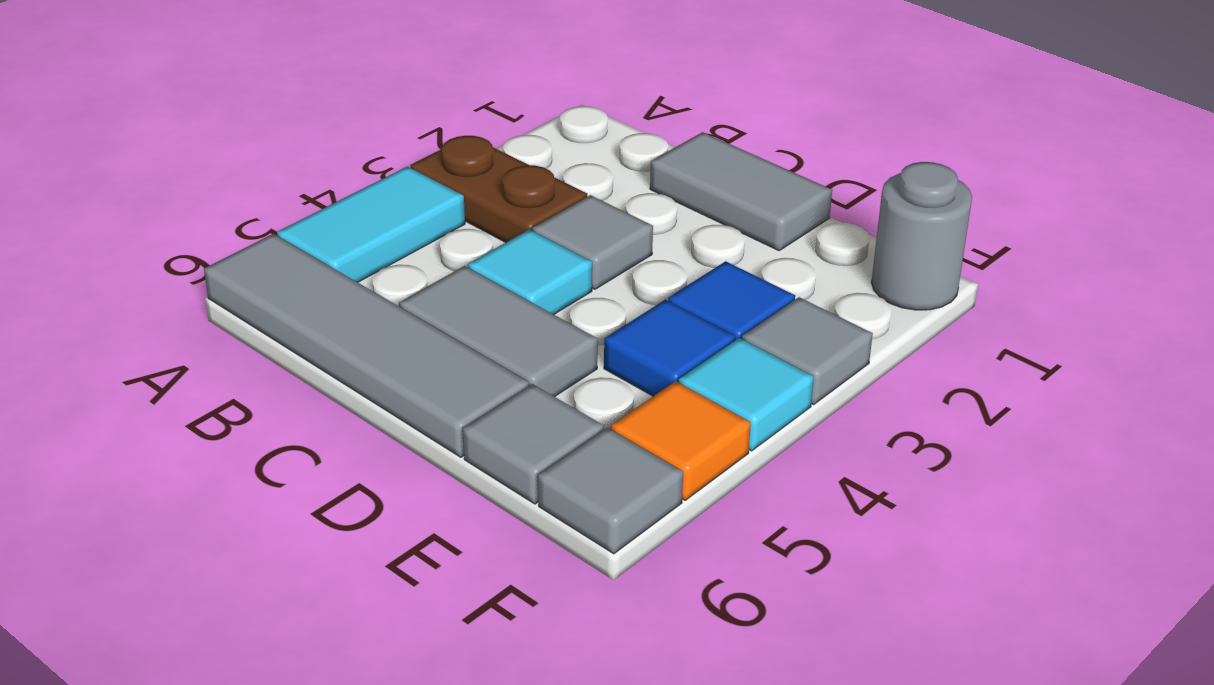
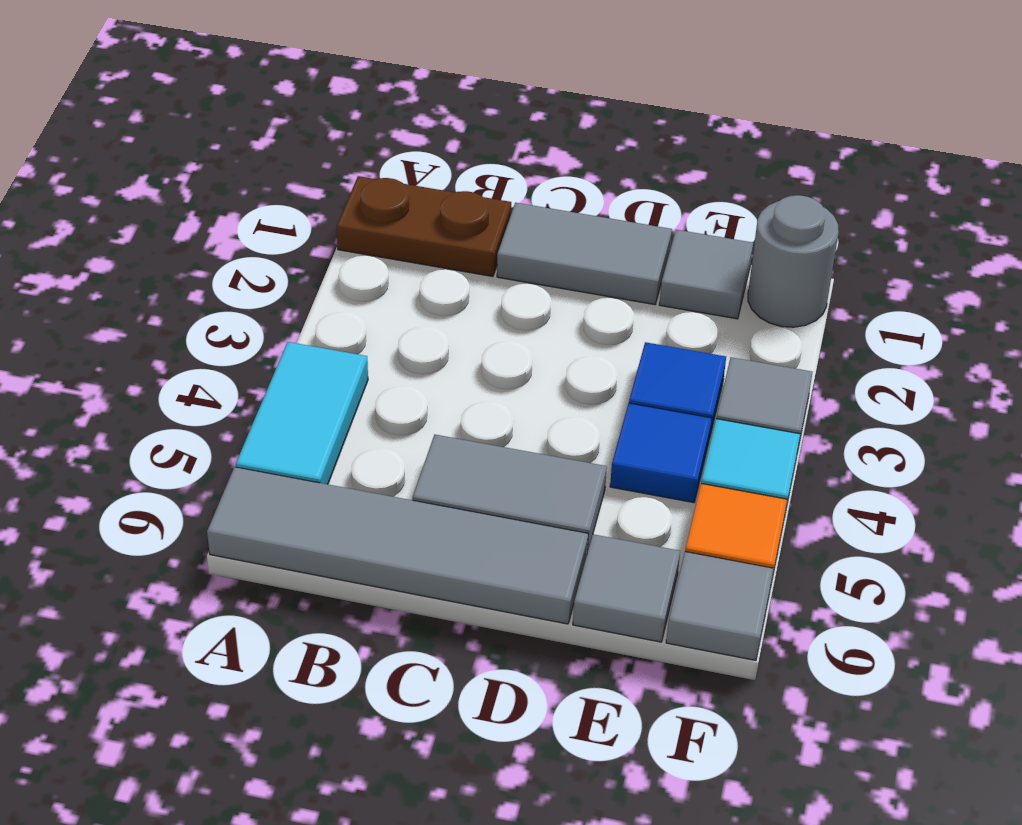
brown plate A3:B3 level 1 -> brown plate A1:B1 level 1
grey tile C3 level 1 -> grey tile E1 level 1
cyan tile C4 level 1 -> none

